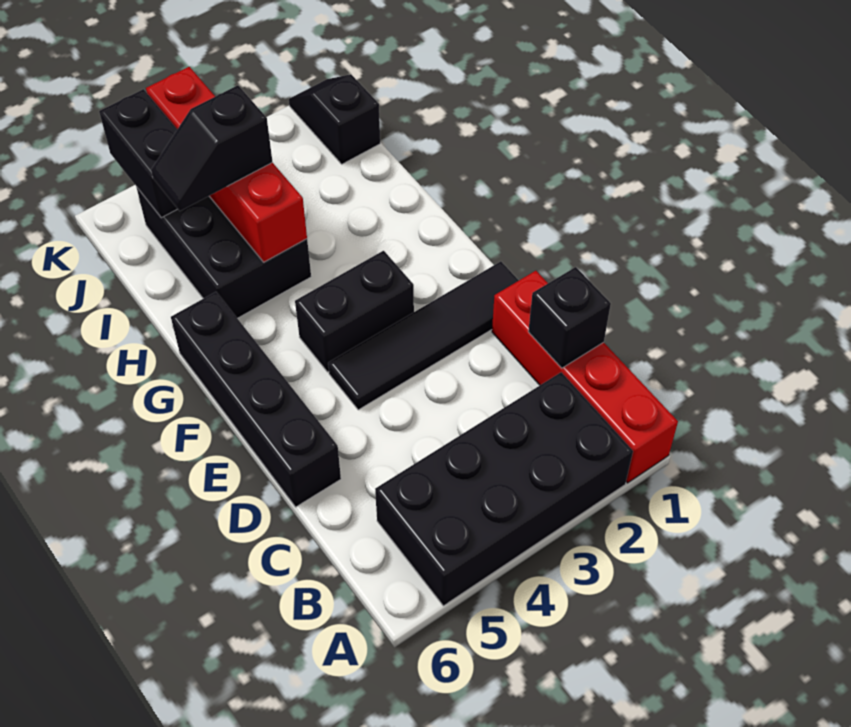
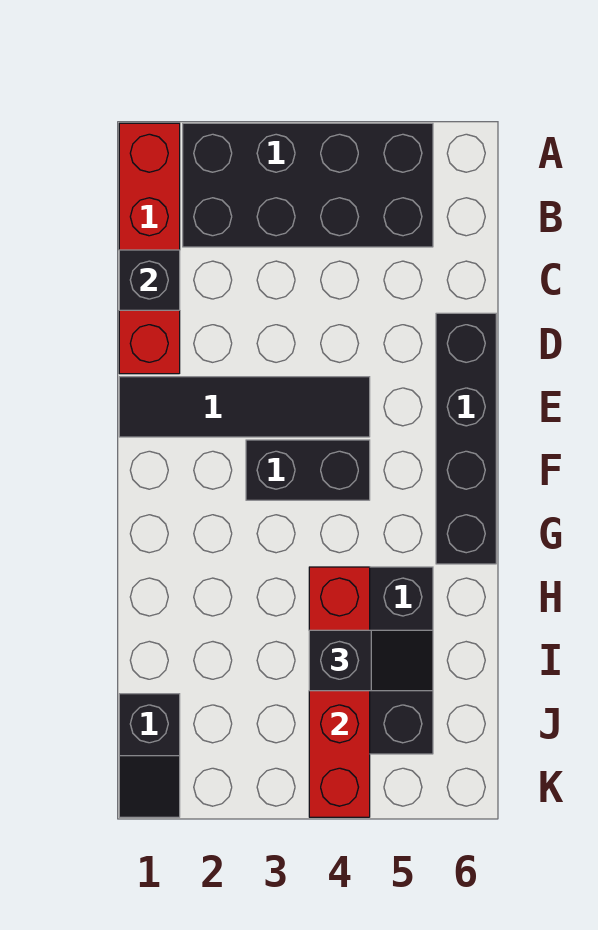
black brick J5:K5 level 2 -> none

